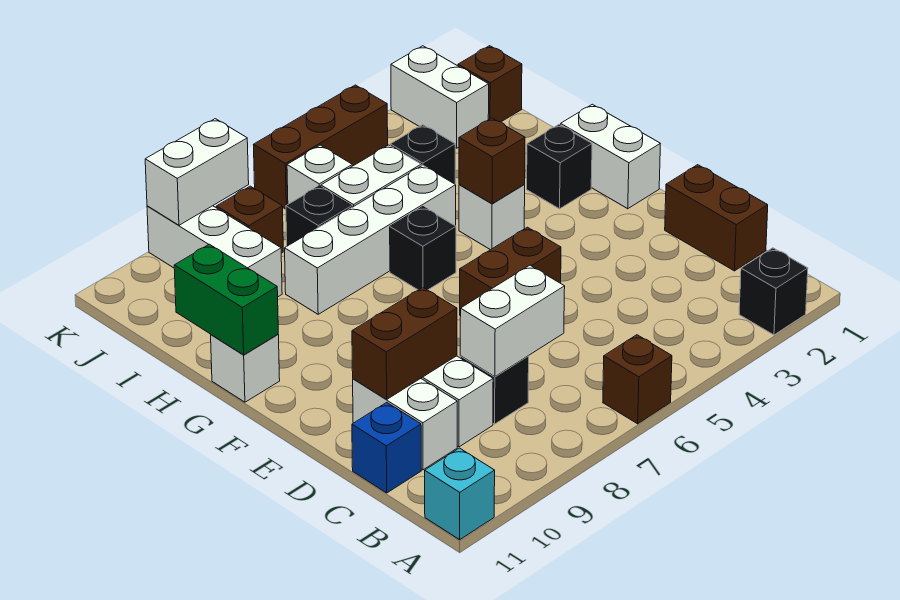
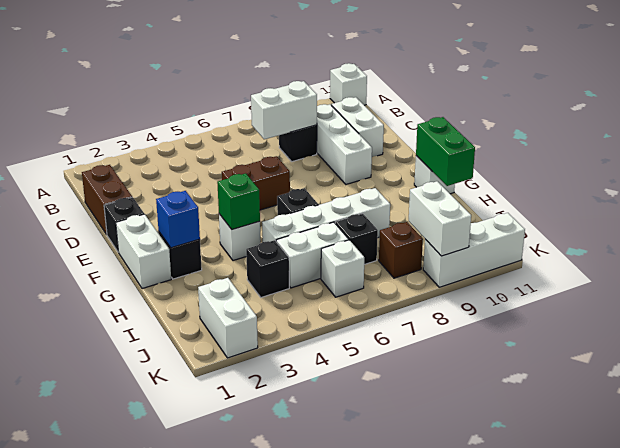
black brick A2 level 1 -> black brick E1 level 1
brown brick A6 level 1 -> none
cyan brick A11 level 1 -> white brick A11 level 1
blue brick C11 level 1 -> blue brick G2 level 2
brown brick D9:D10 level 2 -> none
brown brick G4 level 2 -> green brick G4 level 2
white brick I9:K9 level 1 -> white brick K9:K11 level 1
brown brick J1 level 1 -> none
brown brick K4:K6 level 1 -> none
white brick K8:K9 level 2 -> white brick J9:K9 level 2

